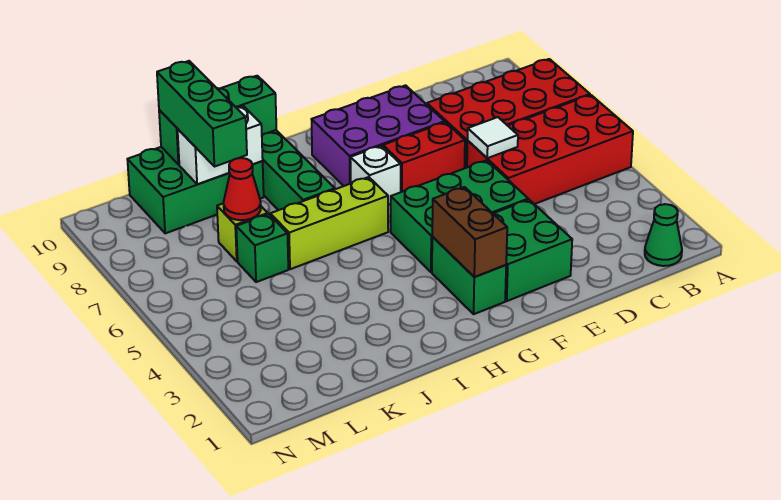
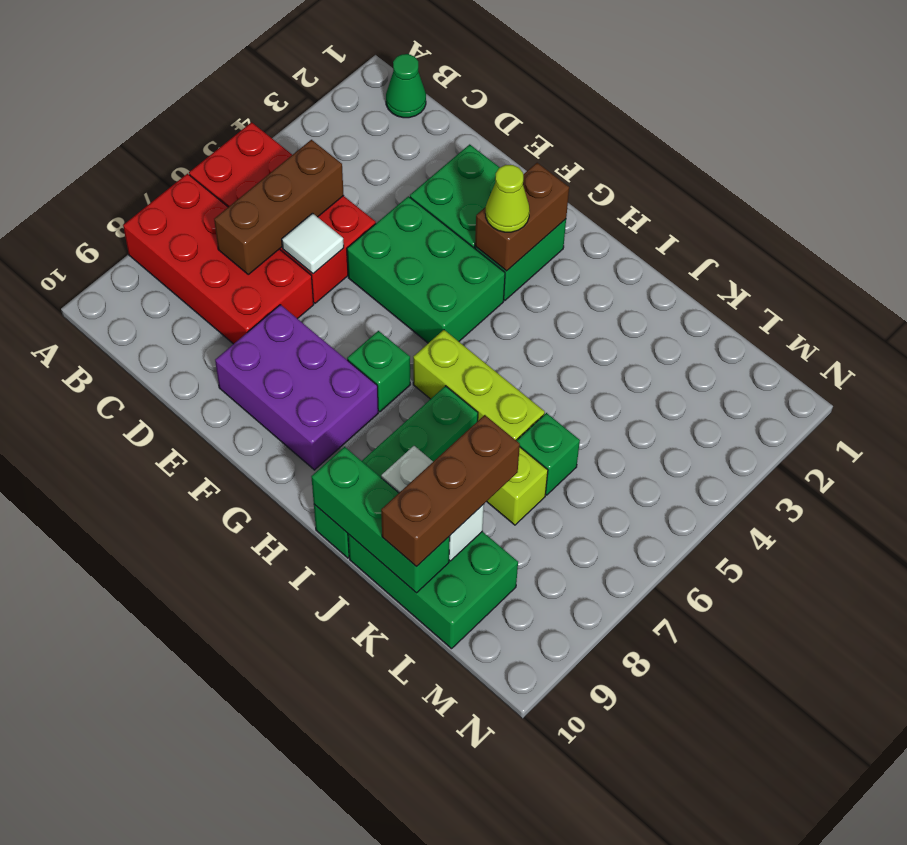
none -> brown brick C5:C7 level 2
red brick E7:F7 level 1 -> none
none -> lime cone G3 level 3
white brick G7 level 1 -> green brick G7 level 1
red cone K7 level 2 -> none
green brick K8:K10 level 3 -> brown brick K8:K10 level 3

